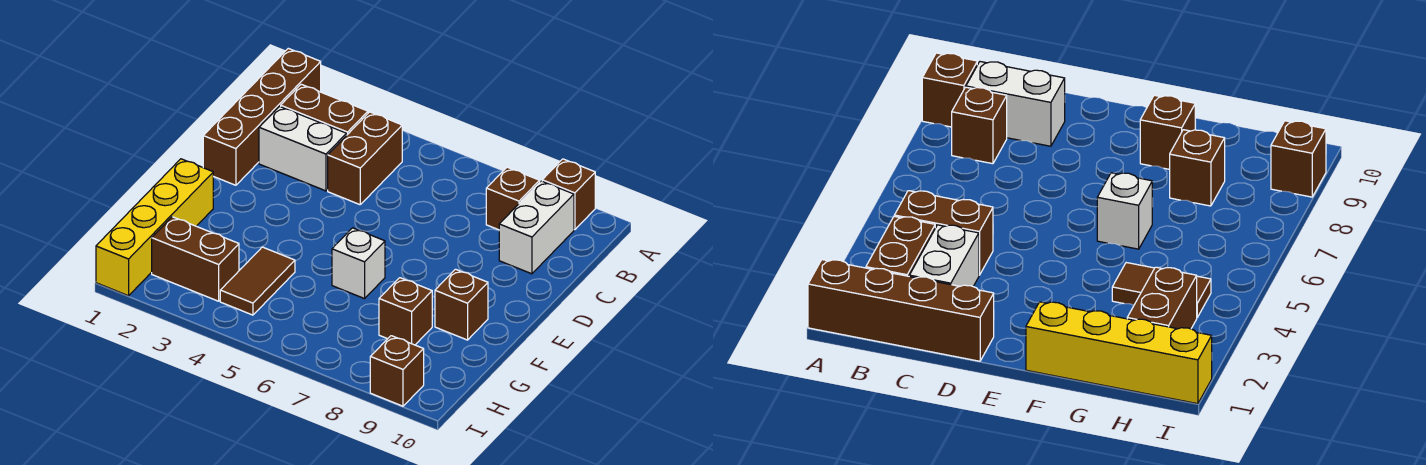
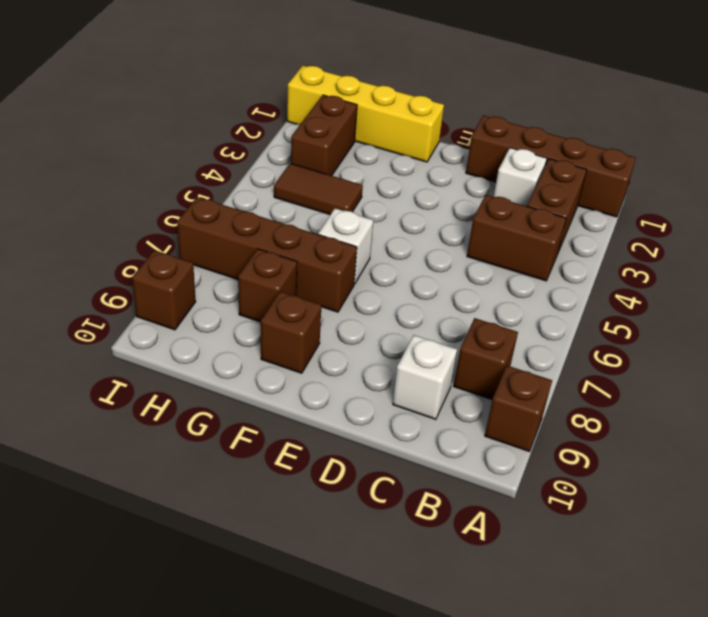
white brick B9:C9 level 1 -> white brick C9 level 1
white brick C2:C3 level 1 -> white brick C2 level 1
none -> brown brick F7:I7 level 1

